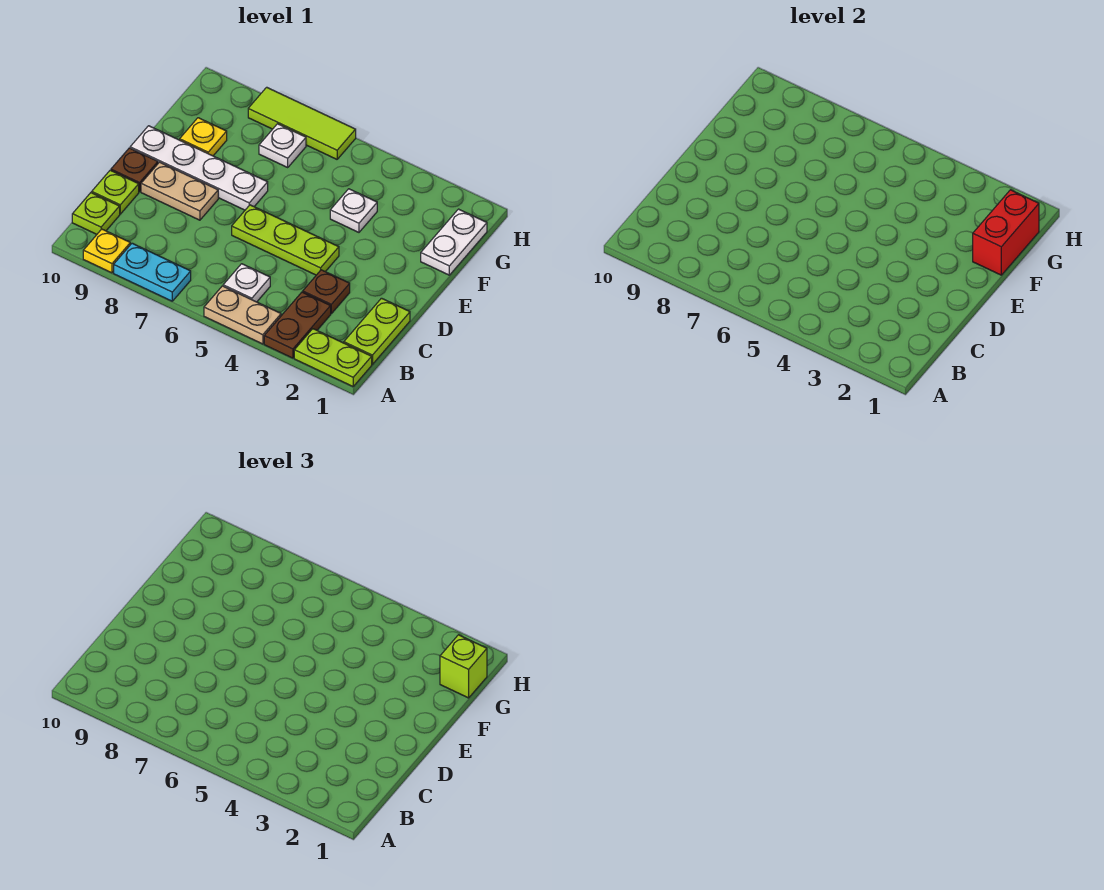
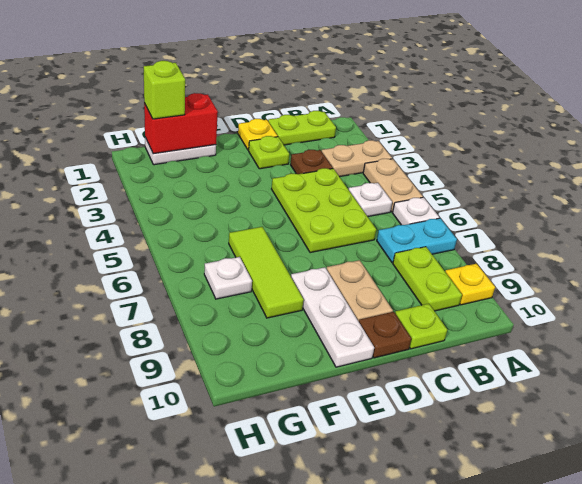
lime plate A1:A2 level 1 -> lime plate B8:B9 level 1
brown plate A3:B3 level 1 -> tan plate A3:B3 level 1
cyan plate A7:A8 level 1 -> cyan plate A7:B7 level 1
lime plate B10 level 1 -> lime plate D2 level 1
lime plate D4:D6 level 1 -> lime plate C4:D6 level 1
white plate E7:E10 level 1 -> white plate E8:E10 level 1
white plate F4 level 1 -> white plate A6 level 1
yellow plate F9 level 1 -> yellow plate D1 level 1
lime tile H6:H8 level 1 -> lime tile F6:F8 level 1

